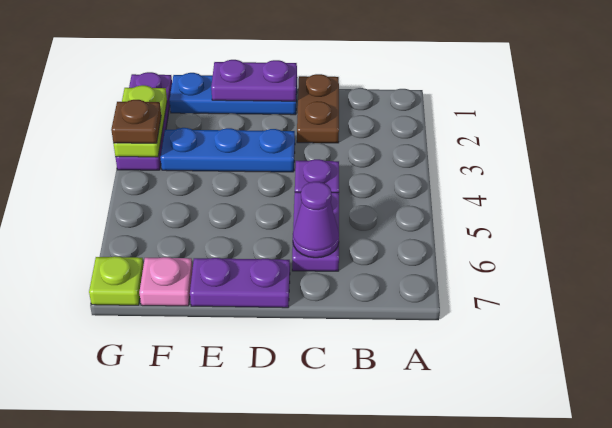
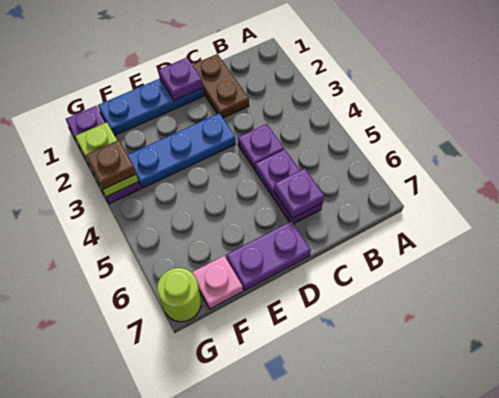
purple cone C6 level 2 -> purple plate C6 level 2
purple plate D1:E1 level 2 -> purple plate D1 level 2
lime plate G7 level 1 -> lime round brick G7 level 1

